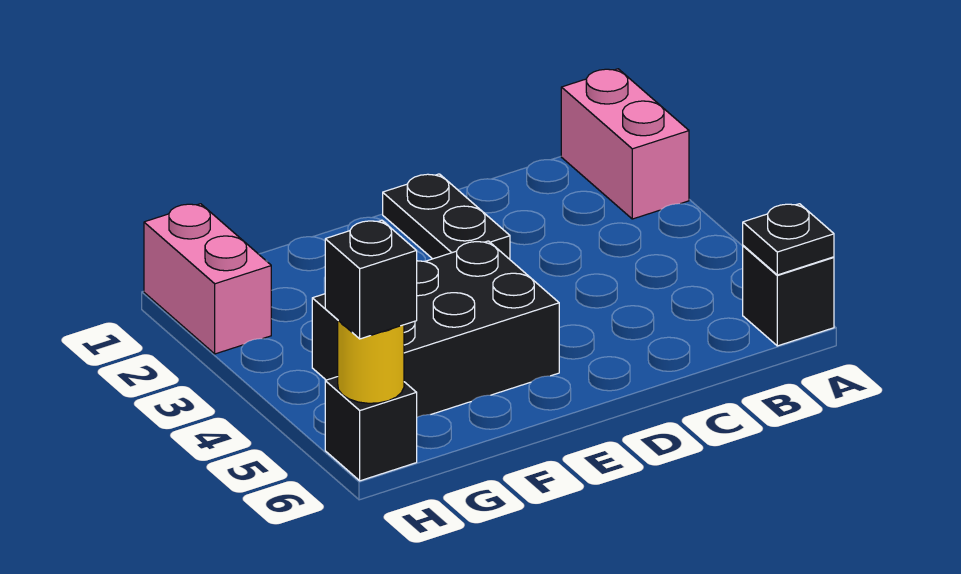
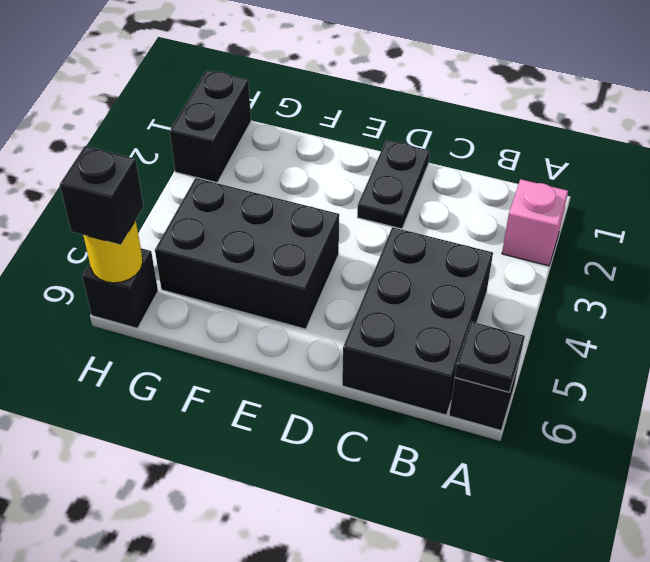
pink brick A1:A2 level 1 -> pink brick A2 level 1
none -> black brick B4:C6 level 1
pink brick H1:H2 level 1 -> black brick H1:H2 level 1

